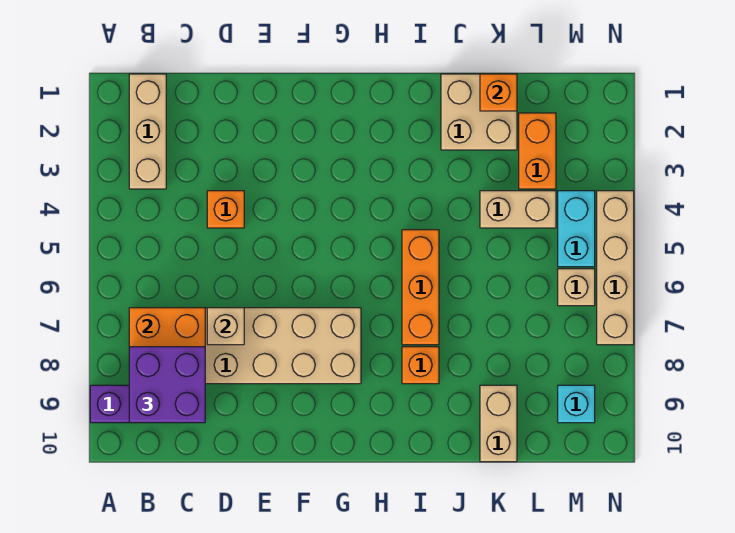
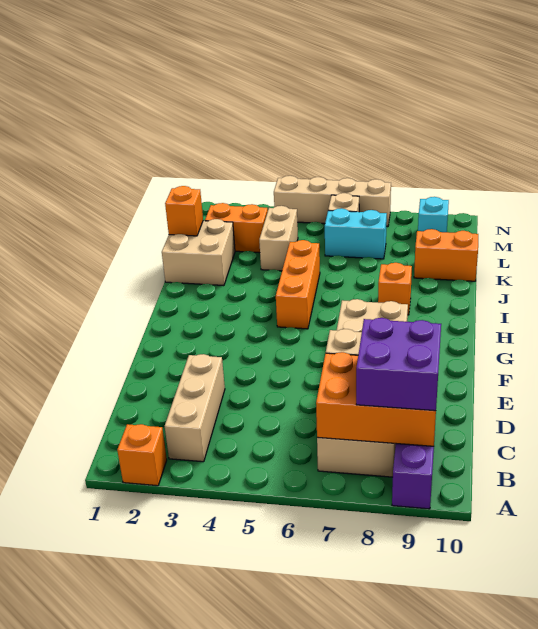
tan brick B1:B3 level 1 -> tan brick B3:D3 level 1
orange brick D4 level 1 -> orange brick A2 level 1
orange brick I5:I7 level 1 -> orange brick H5:J5 level 1
tan brick K9:K10 level 1 -> orange brick K9:K10 level 1
cyan brick M4:M5 level 1 -> cyan brick L6:L7 level 1

